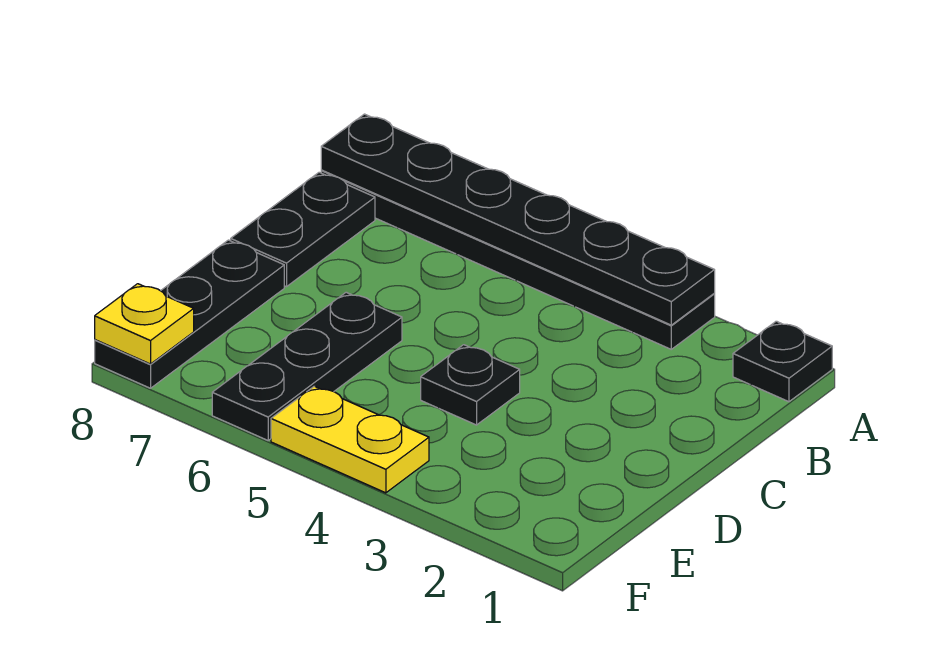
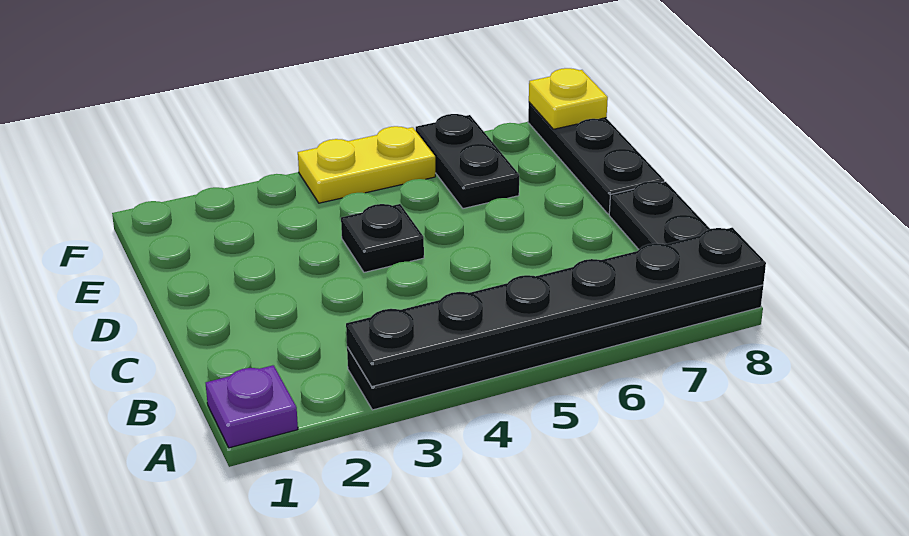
black plate A1 level 1 -> purple plate A1 level 1
black plate D6:F6 level 1 -> black plate E6:F6 level 1

